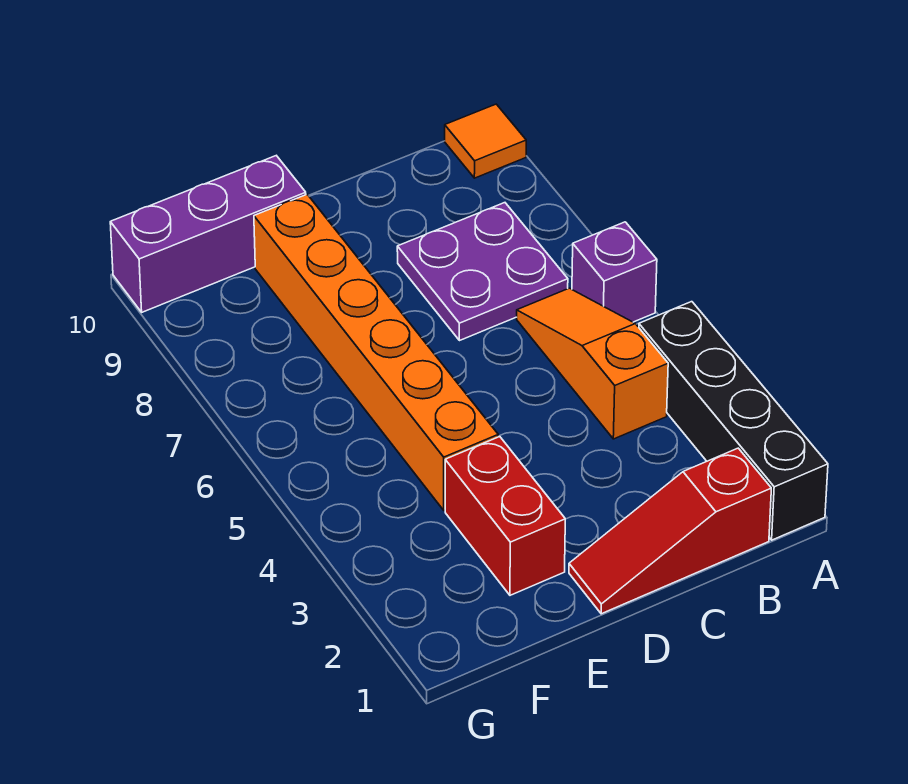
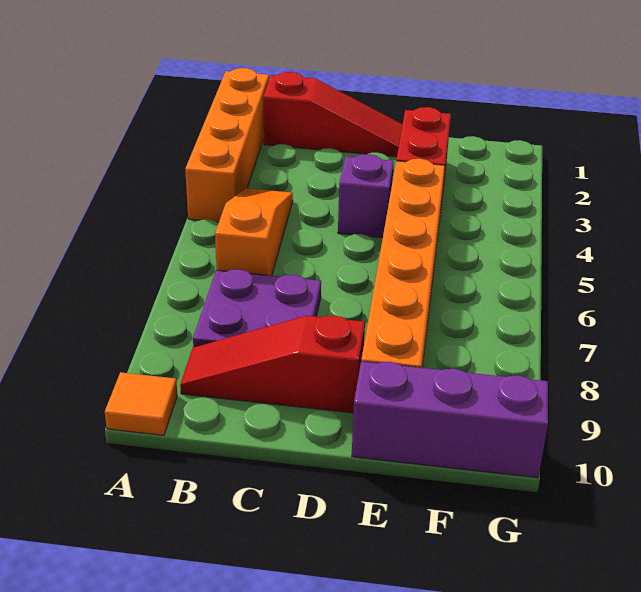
black brick A1:A4 level 1 -> orange brick A1:A4 level 1
purple brick A6 level 1 -> purple brick D4 level 1
orange slope B4:B6 level 1 top 4 -> orange slope B4:B6 level 1 top 6
none -> red slope B9:D9 level 1 top D

